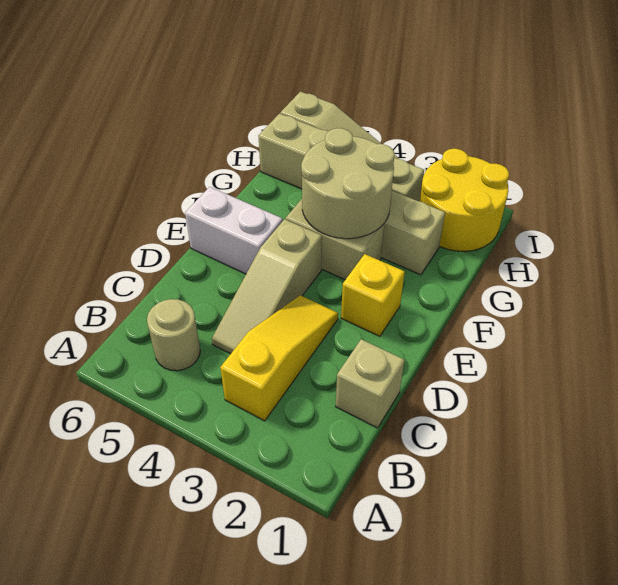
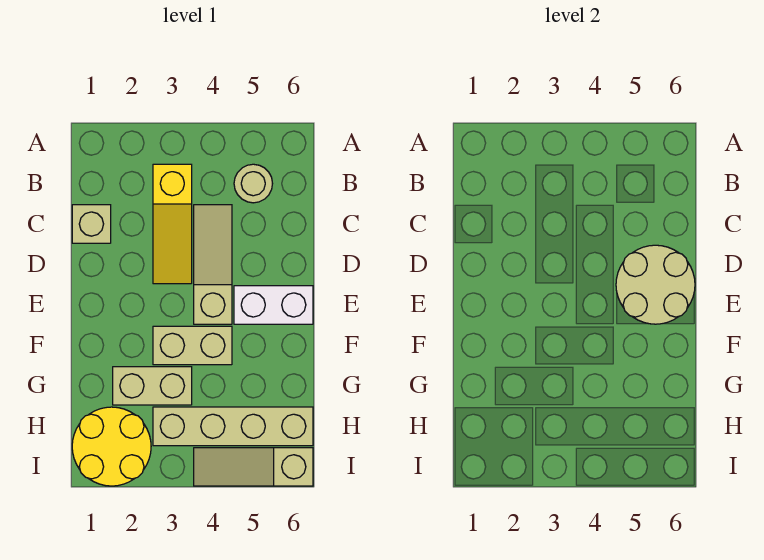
yellow brick E2 level 1 -> none
tan round brick F3:G4 level 2 -> tan round brick D5:E6 level 2

